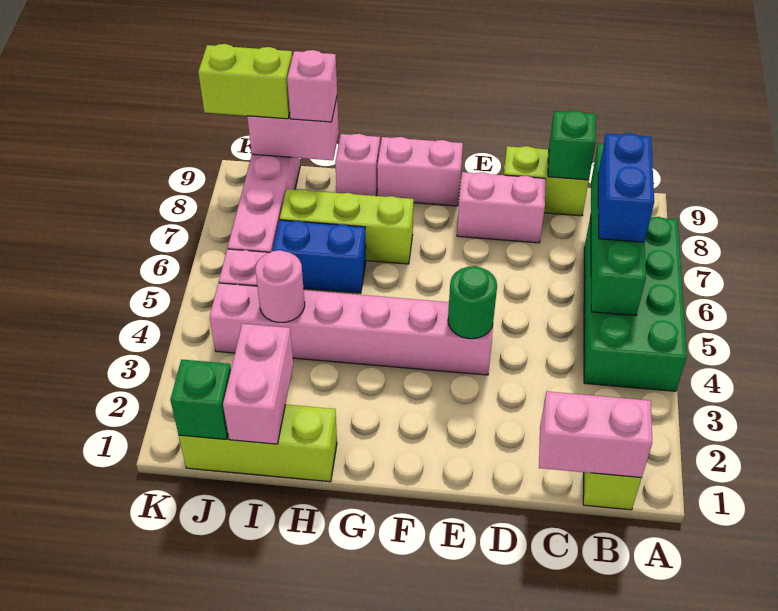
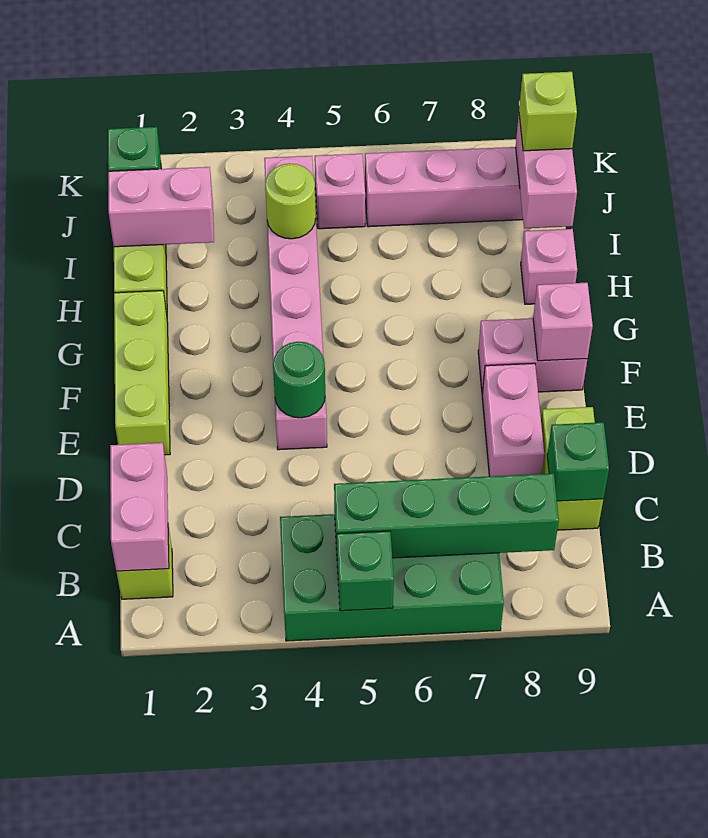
none -> green brick A5 level 2
blue brick B6:B7 level 3 -> none
pink brick F9:G9 level 1 -> pink brick F8:F9 level 1
lime brick G7:I7 level 1 -> lime brick E1:G1 level 1
blue brick H6:I6 level 1 -> none
pink round brick I4 level 2 -> lime round brick I4 level 2
pink brick I9 level 3 -> pink brick F9 level 2
lime brick J9:K9 level 3 -> lime brick J9 level 3

